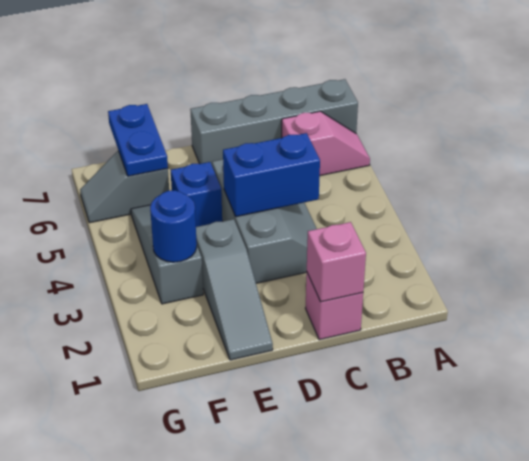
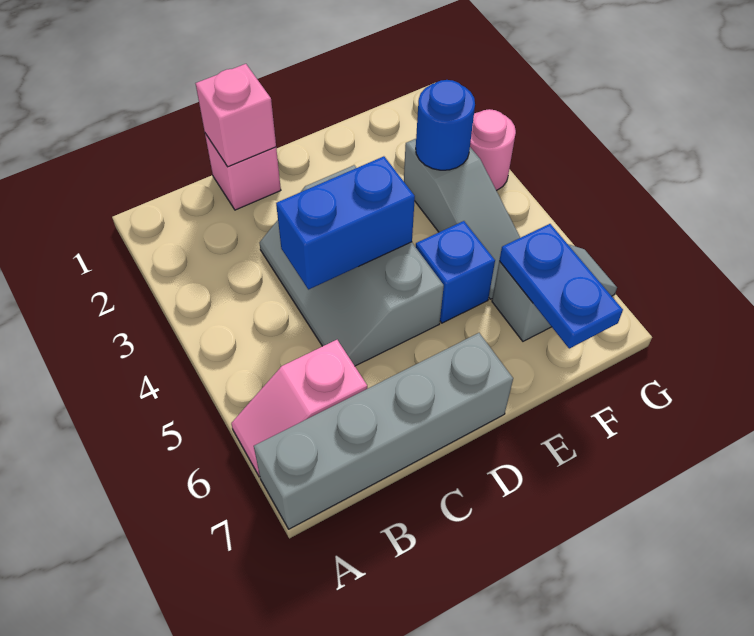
grey slope E1:E3 level 1 top 3 -> none
none -> pink round brick G3 level 1

